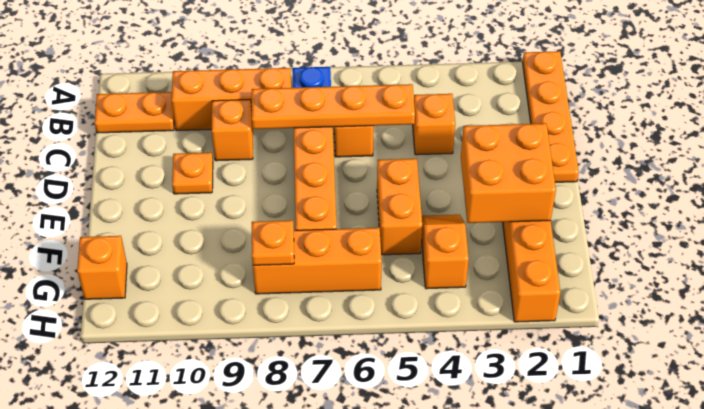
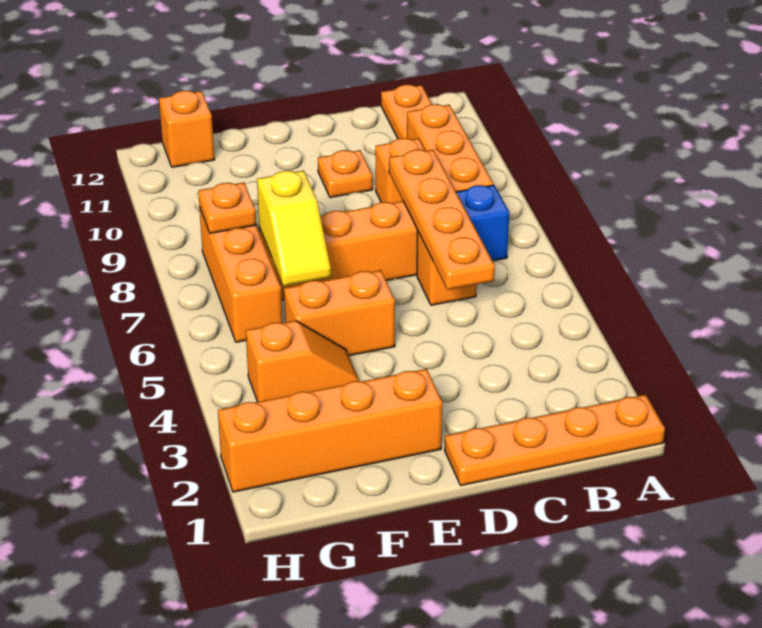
orange brick C4 level 1 -> none
orange brick E2:F3 level 2 -> none
none -> yellow slope F6:F7 level 2 top 7

